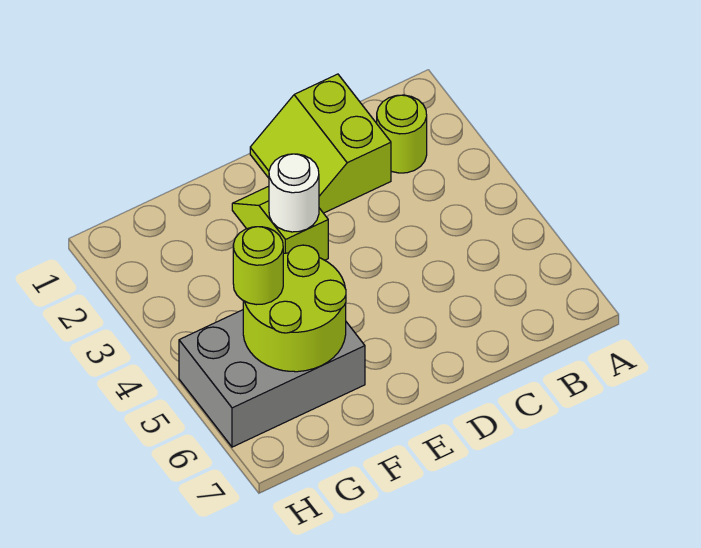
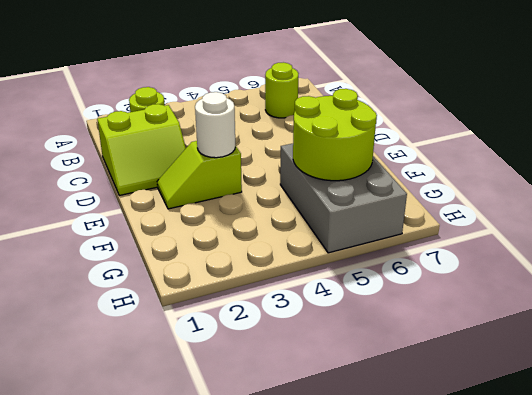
lime round brick G5 level 3 -> lime round brick B6 level 1

